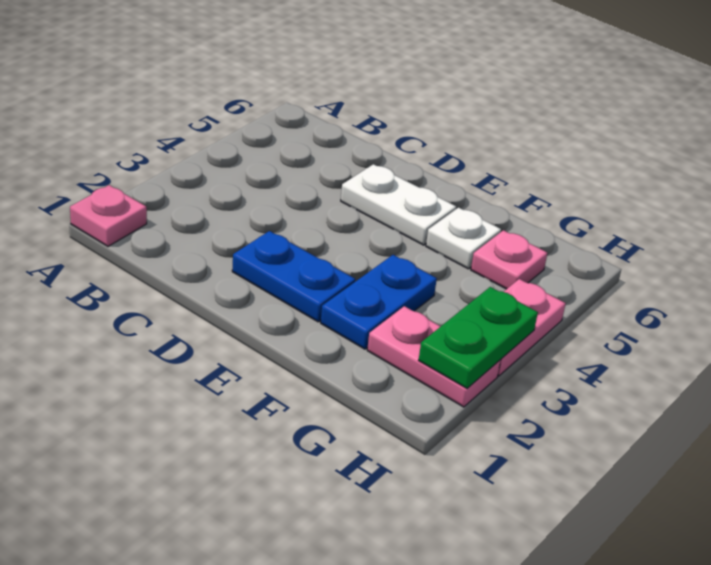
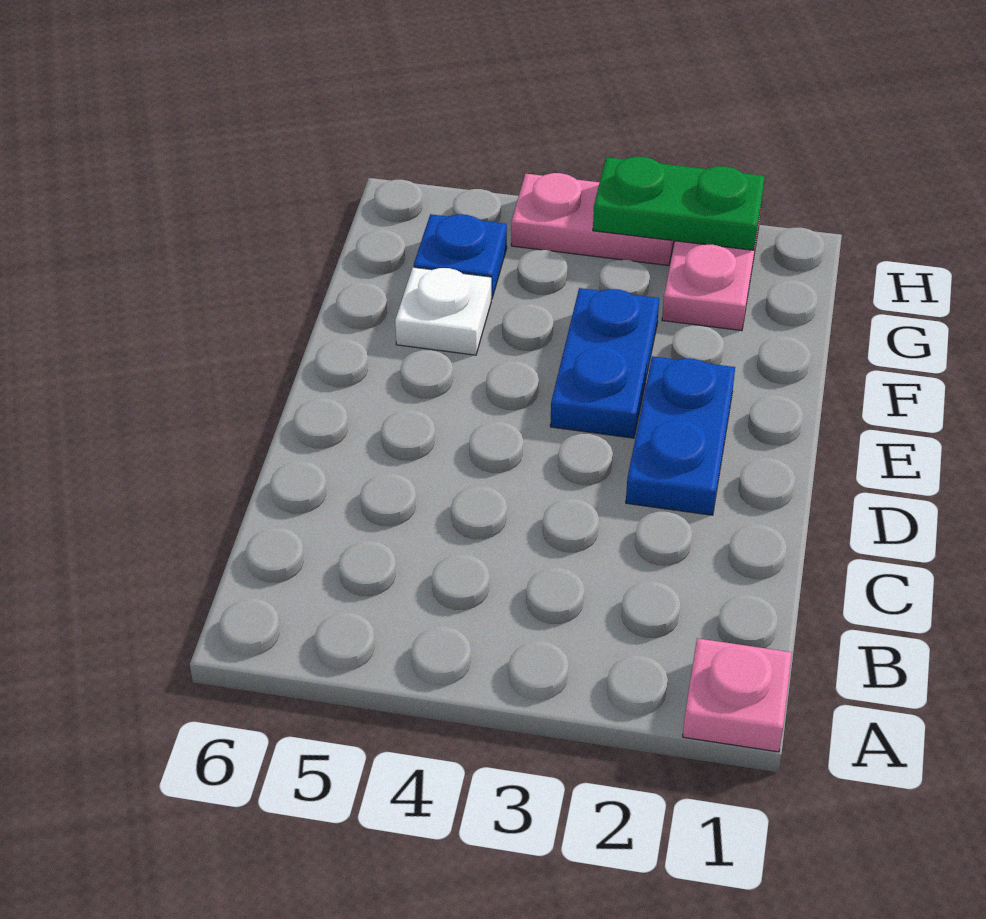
white plate D5:E5 level 1 -> none
blue plate F2:F3 level 1 -> blue plate E3:F3 level 1
pink plate G5 level 1 -> blue plate G5 level 1

